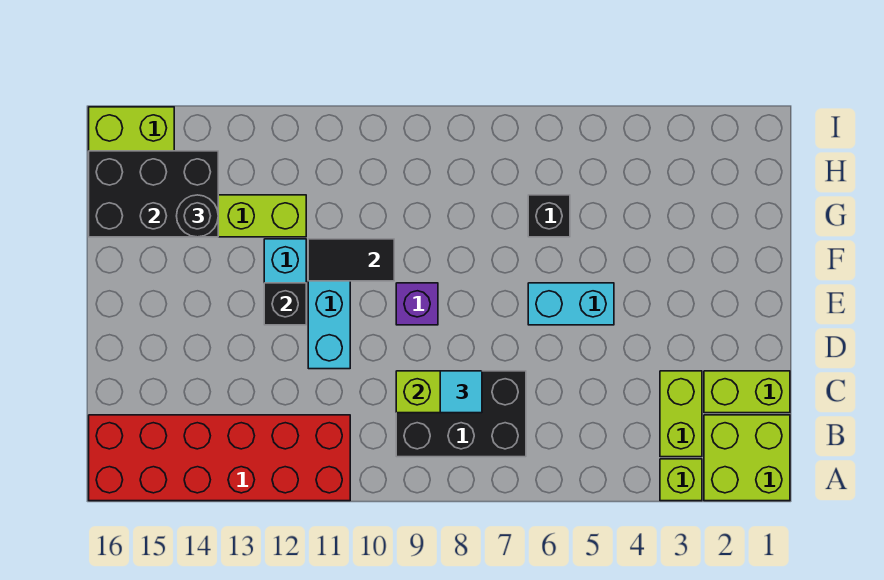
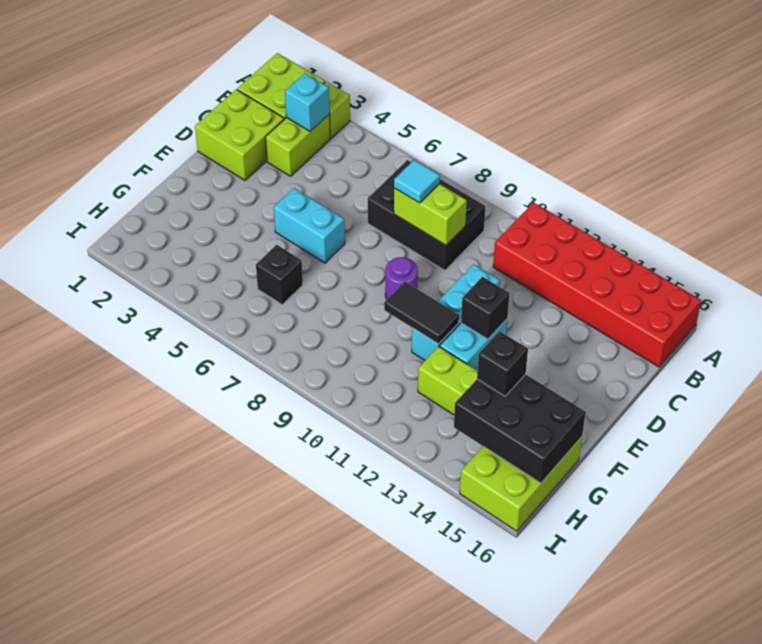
none -> cyan brick B3 level 2
lime brick C1:C2 level 1 -> lime brick C1:D2 level 1
purple brick E9 level 1 -> purple round brick E9 level 1
black round brick G14 level 3 -> black brick G14 level 3

